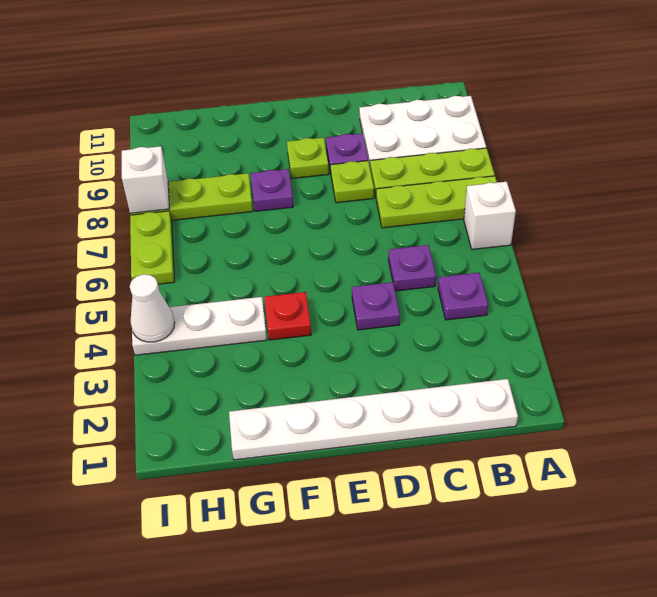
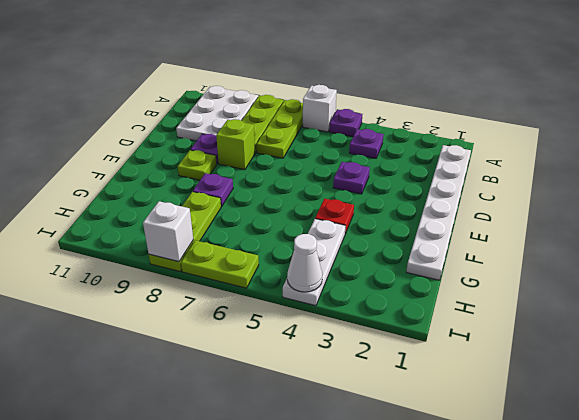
purple plate C5 level 1 -> purple plate A5 level 1
lime plate D8 level 1 -> lime brick D8 level 1

